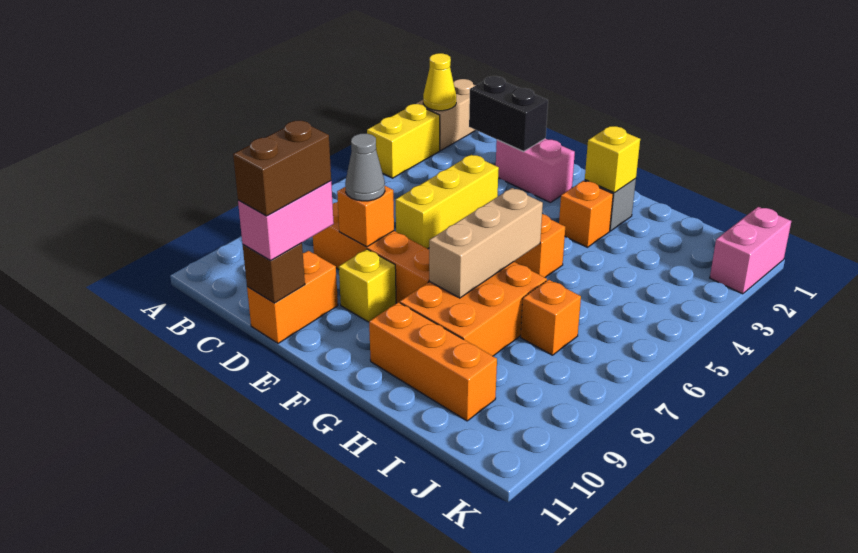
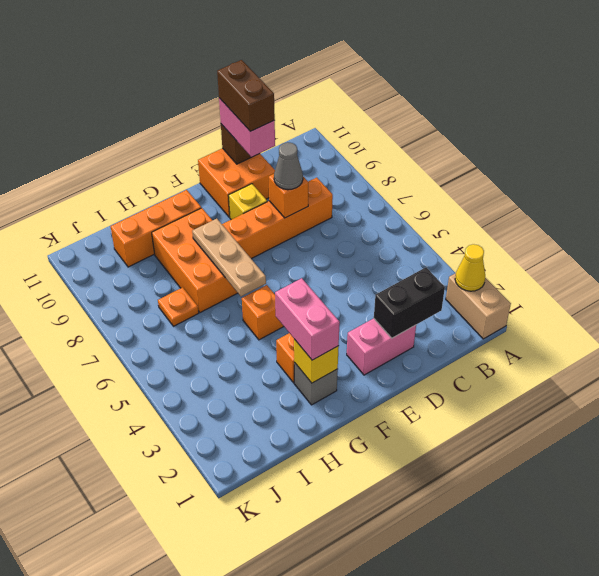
yellow brick A3:A4 level 1 -> none
yellow brick D4:D6 level 1 -> none
orange brick D10:D11 level 1 -> orange brick D10:E11 level 1
tan brick G6:G8 level 2 -> tan plate G6:G8 level 2
orange brick I7 level 1 -> orange plate I7 level 1
pink brick K1:K2 level 1 -> pink brick G2:G3 level 3

